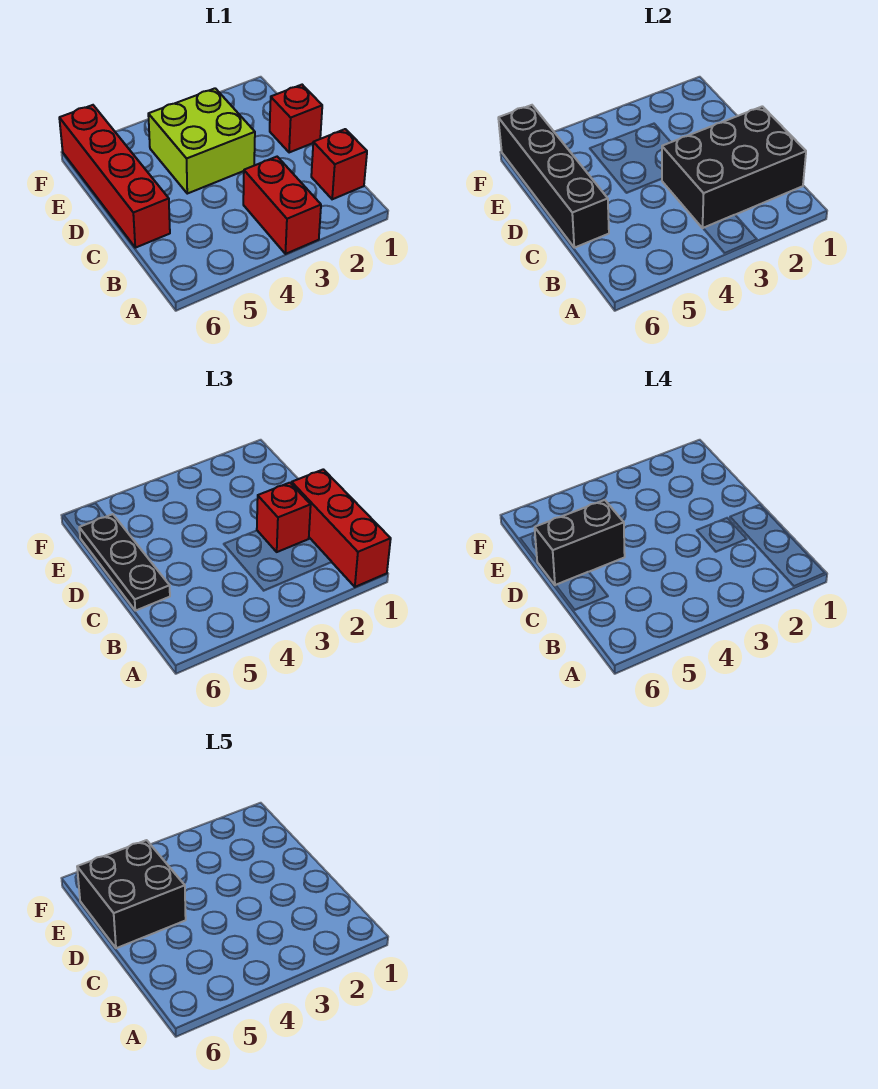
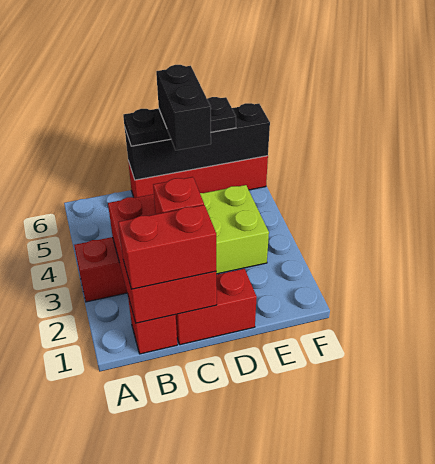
red brick A1:C1 level 3 -> red brick B1:C1 level 3
black brick B1:C3 level 2 -> red brick B1:C3 level 2
red brick D1 level 1 -> red brick C1:D1 level 1
black brick D5:E6 level 5 -> none

